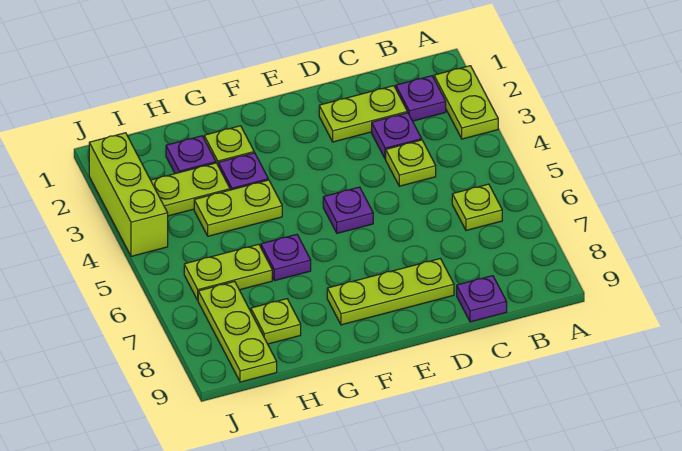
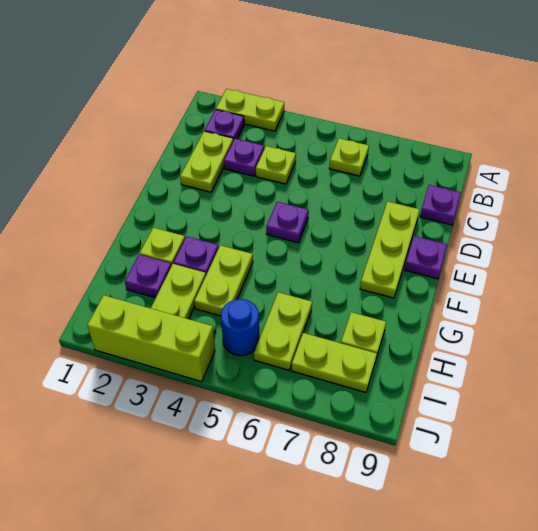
purple plate G6 level 1 -> purple plate E9 level 1
none -> blue round brick I5 level 1
lime plate I7:I9 level 1 -> lime plate I7:I8 level 1

